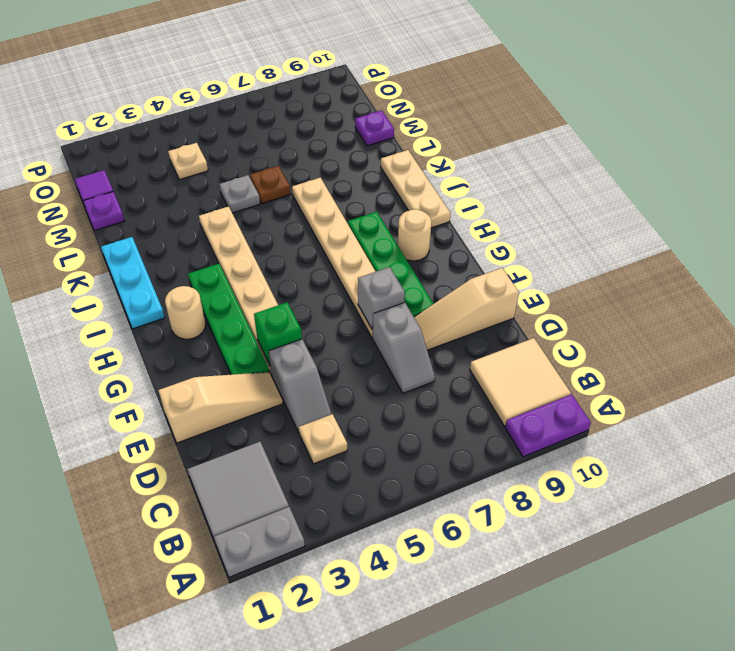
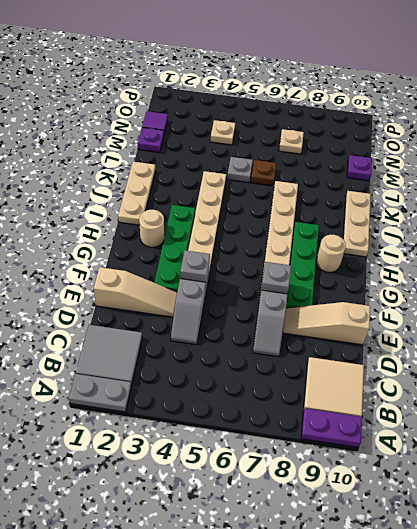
tan plate C4 level 1 -> tan plate N7 level 1
green brick F4 level 2 -> grey brick F4 level 2
cyan plate I1:K1 level 1 -> tan plate I1:K1 level 1

